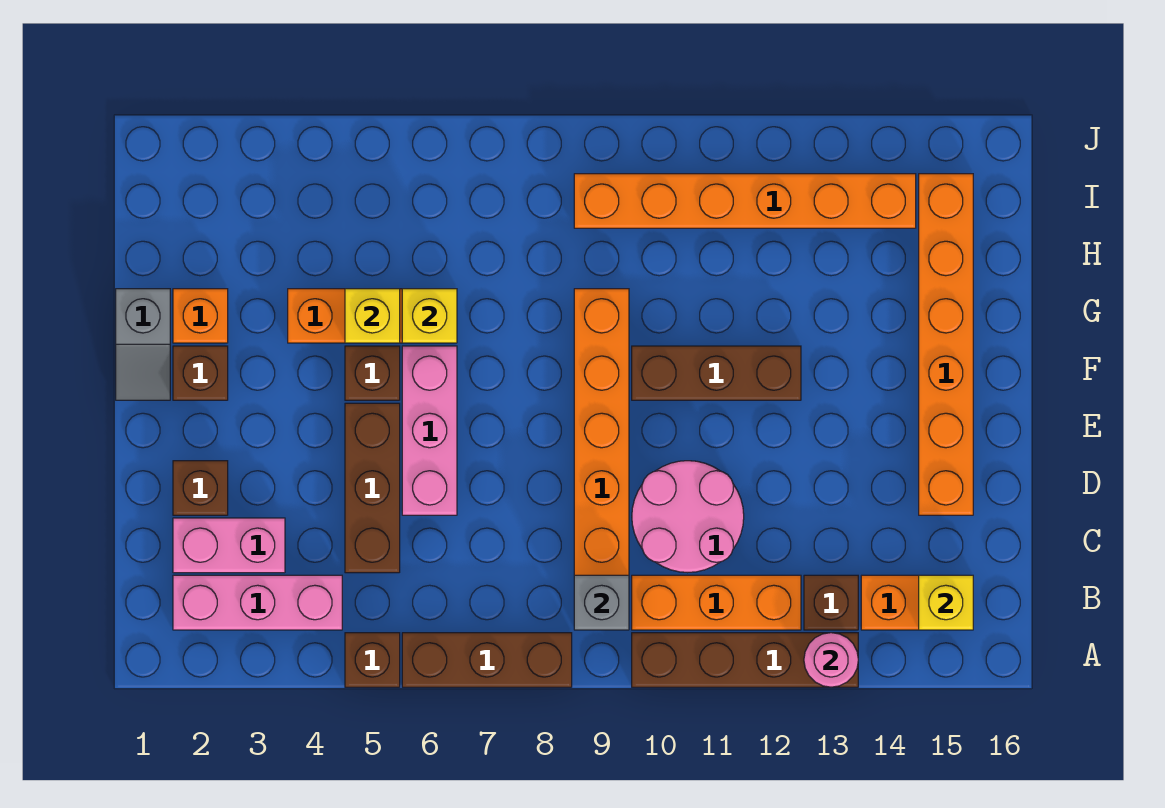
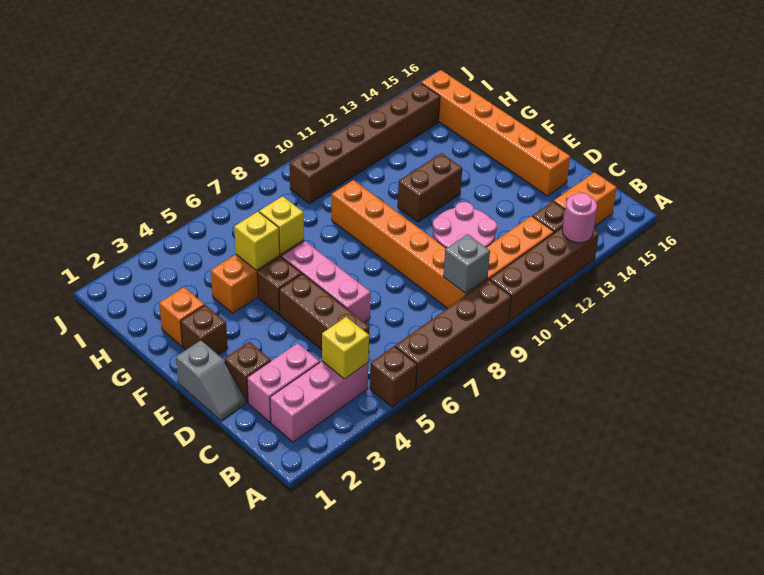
brown brick A6:A8 level 1 -> brown brick A6:A9 level 1
yellow brick B15 level 2 -> yellow brick B4 level 2
grey slope F1:G1 level 1 top G -> grey slope D1:E1 level 1 top E
brown brick F10:F12 level 1 -> brown brick F11:F12 level 1
orange brick I9:I14 level 1 -> brown brick I9:I14 level 1

